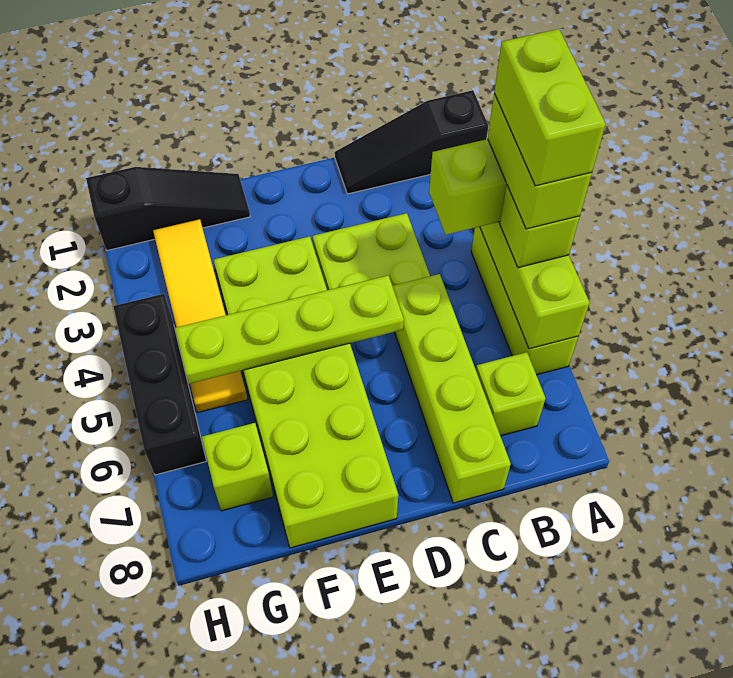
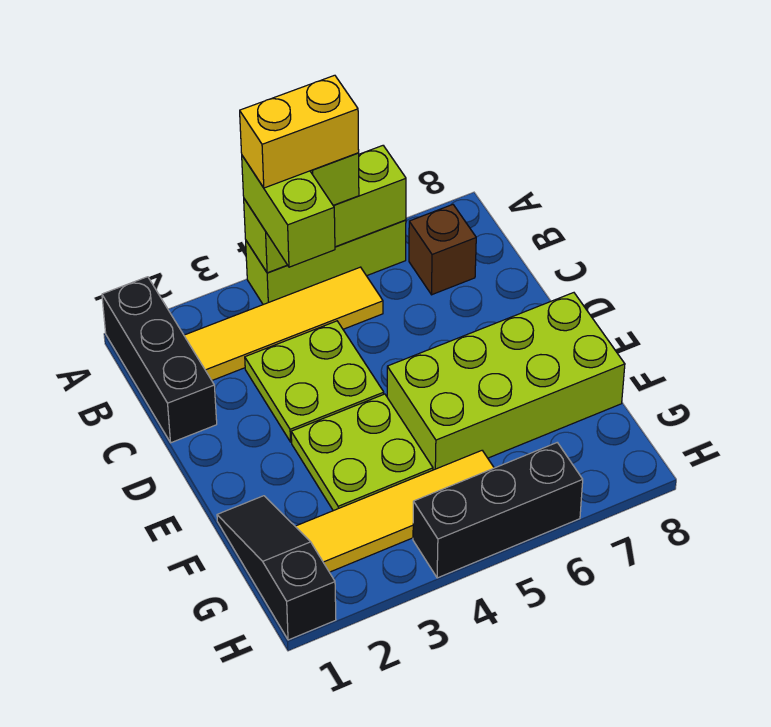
black slope A1:C1 level 1 top A -> black brick A1:C1 level 1
lime brick A4:A5 level 4 -> yellow brick A4:A5 level 4
lime brick A4:A5 level 5 -> none
none -> yellow tile B2:B5 level 1
lime brick B7 level 1 -> brown brick B7 level 1
lime brick C5:C8 level 1 -> none
lime plate D5:G5 level 2 -> none
lime brick G7 level 1 -> none

